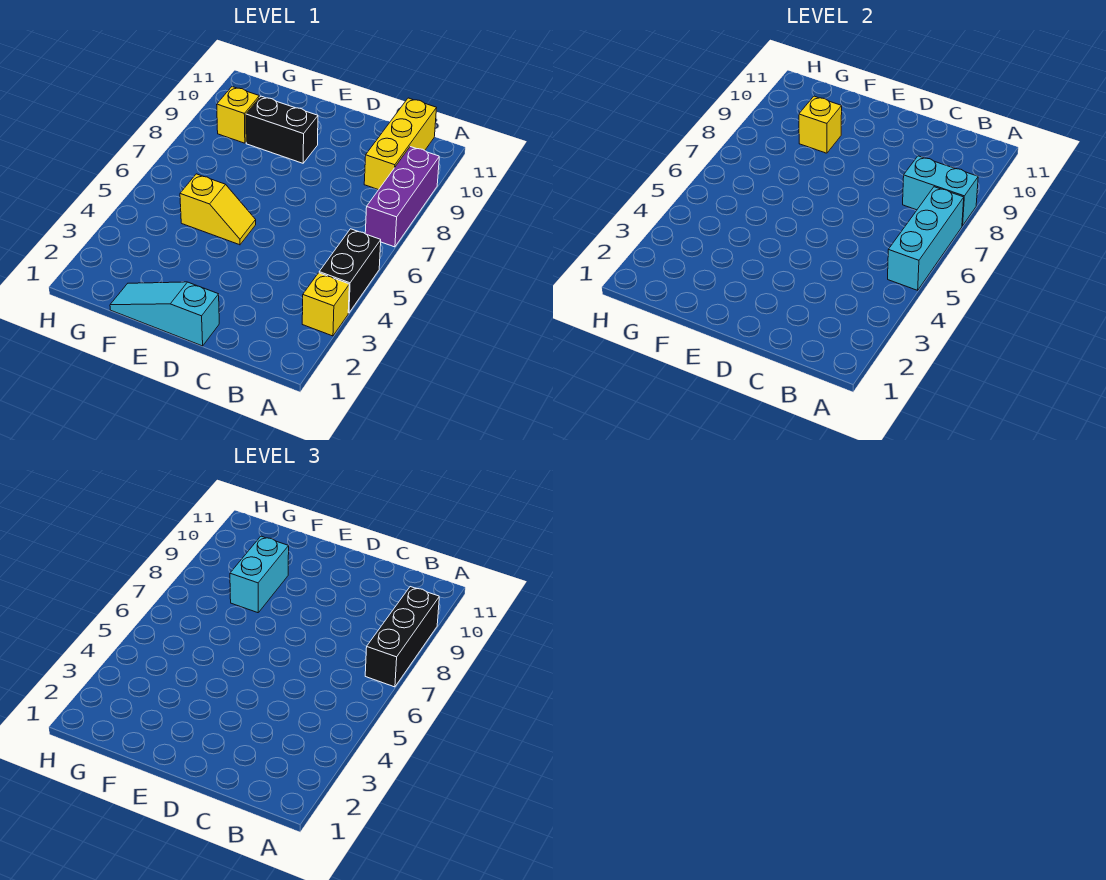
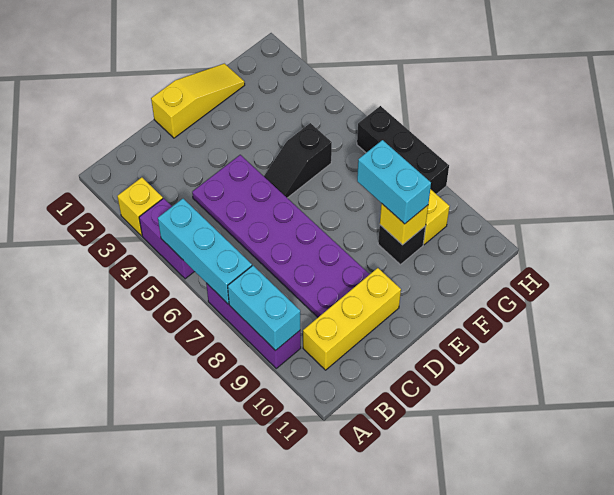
black brick A4:A5 level 1 -> purple brick A4:A5 level 1
black brick A7:A9 level 3 -> black brick H6:H8 level 1
cyan brick A8:B8 level 2 -> cyan brick A8:A9 level 2
yellow brick B9:B11 level 1 -> yellow brick B10:D10 level 1
none -> purple plate C4:D9 level 1
cyan slope D1:F1 level 1 top D -> yellow slope D1:F1 level 1 top D
yellow slope E5:F5 level 1 top F -> black slope E5:F5 level 1 top F
black brick E9:F9 level 1 -> black brick F9 level 1

